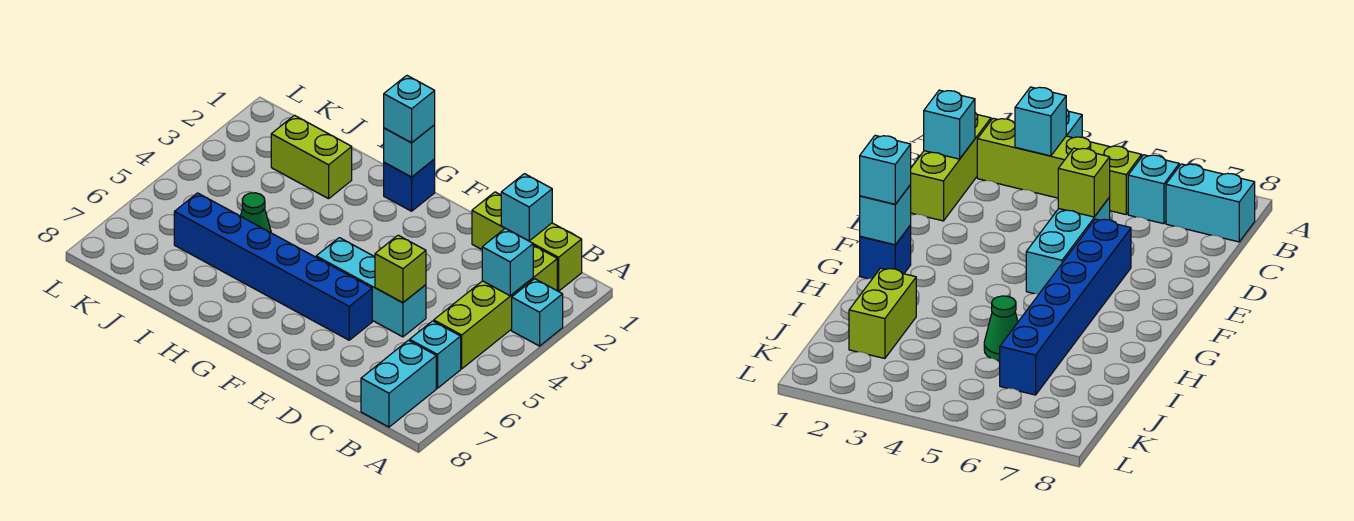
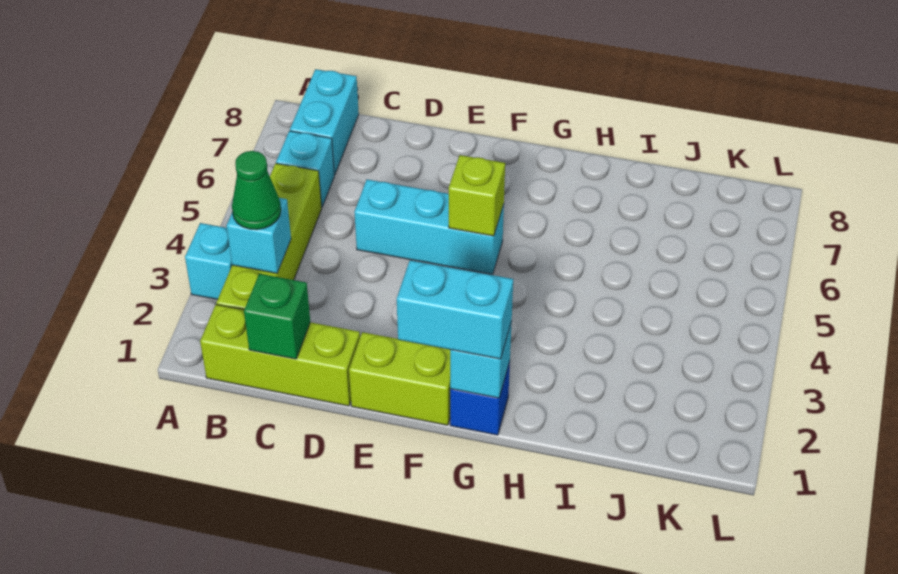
cyan brick C1 level 2 -> green brick C1 level 2
lime brick D5 level 2 -> lime brick F5 level 2
blue brick E6:J6 level 1 -> none
cyan brick G1 level 3 -> cyan brick F1:G1 level 3
lime brick I2:J2 level 1 -> lime brick E1:F1 level 1
green cone I5 level 1 -> green cone B3 level 3

